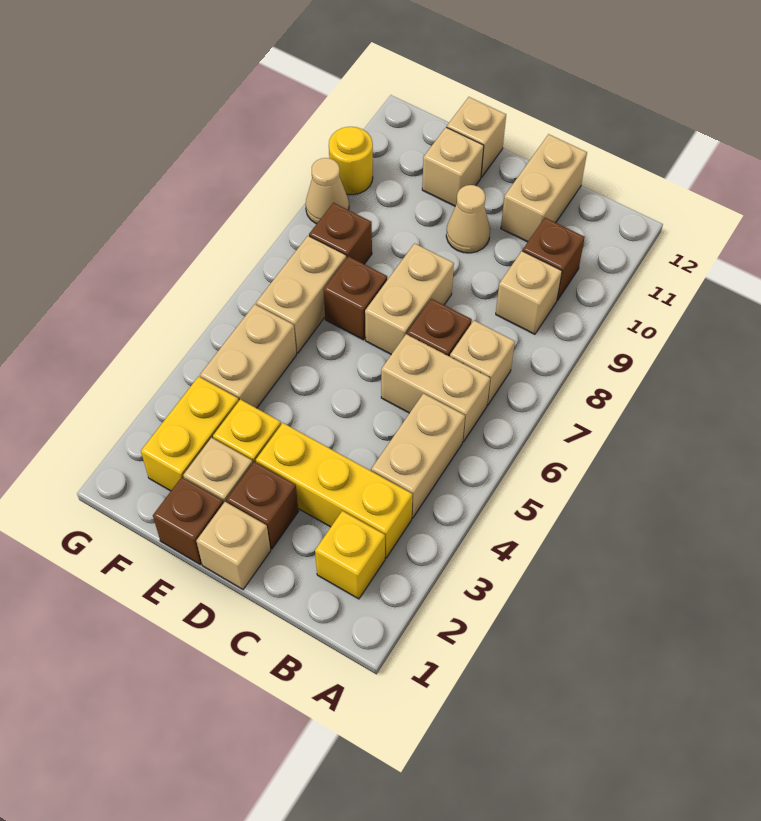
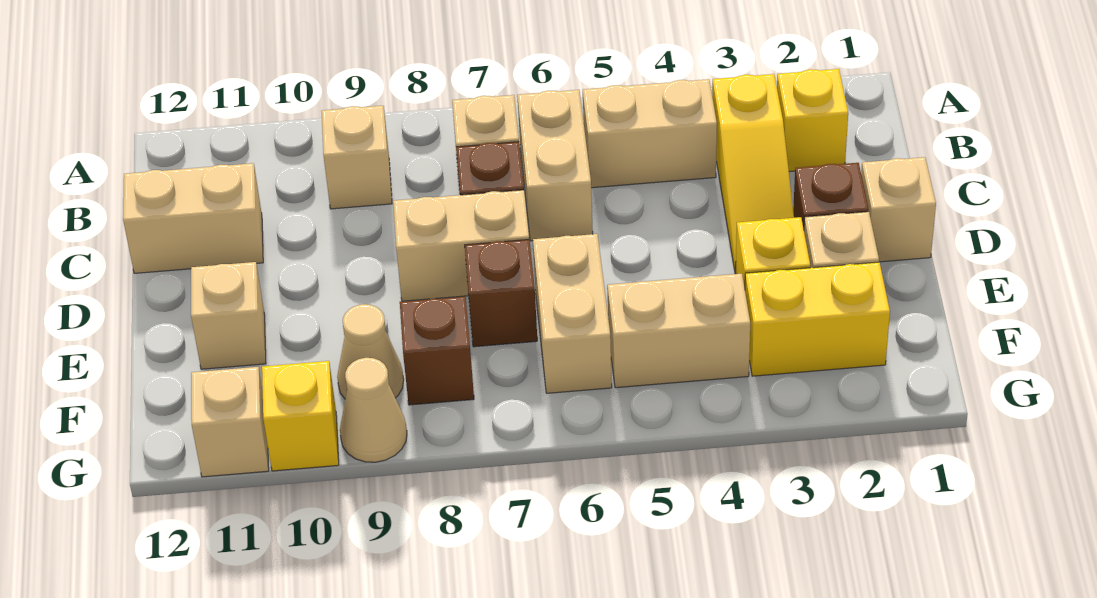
yellow brick B3:D3 level 1 -> yellow slope B3:D3 level 1 top B
brown brick B10 level 1 -> none
tan cone D10 level 1 -> tan cone F9 level 1
brown brick E1 level 1 -> none
tan brick E12 level 1 -> tan brick G11 level 1
tan brick F6:F7 level 1 -> tan brick E6:F6 level 1
yellow round brick G10 level 1 -> yellow brick G10 level 1

